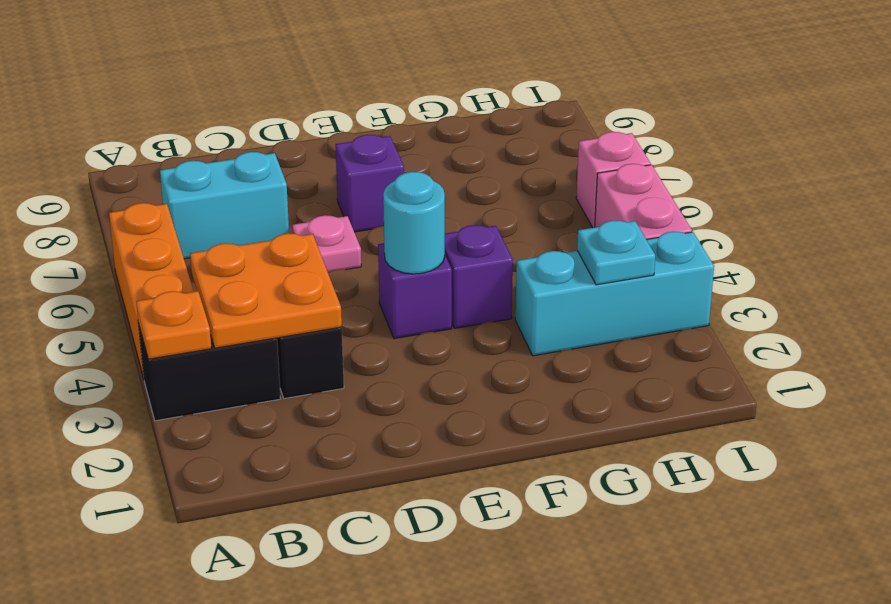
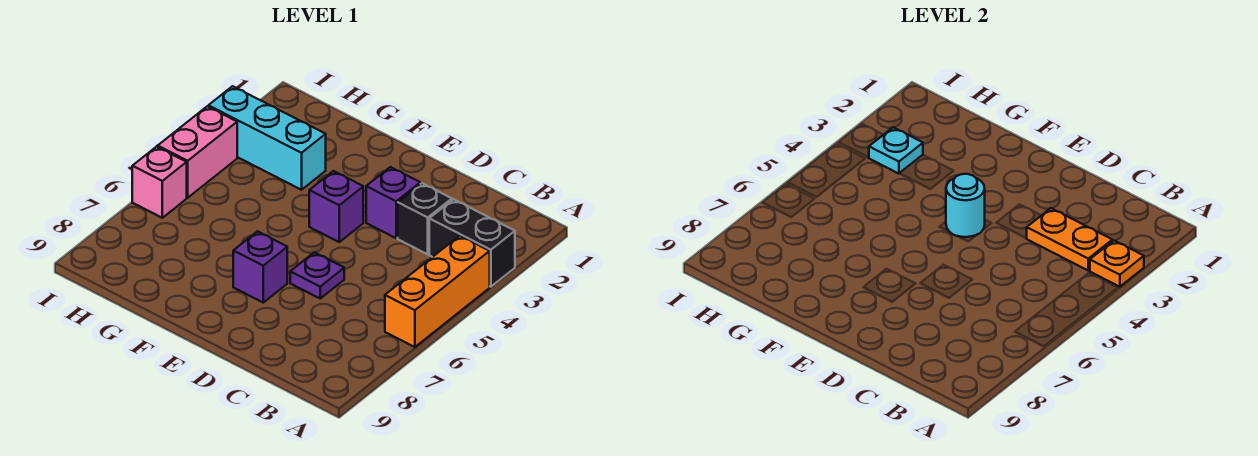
orange plate B3:C4 level 2 -> orange plate B3:C3 level 2
cyan brick B7:C7 level 1 -> none
pink plate D6 level 1 -> purple plate D6 level 1
purple brick F4 level 1 -> purple brick D3 level 1

